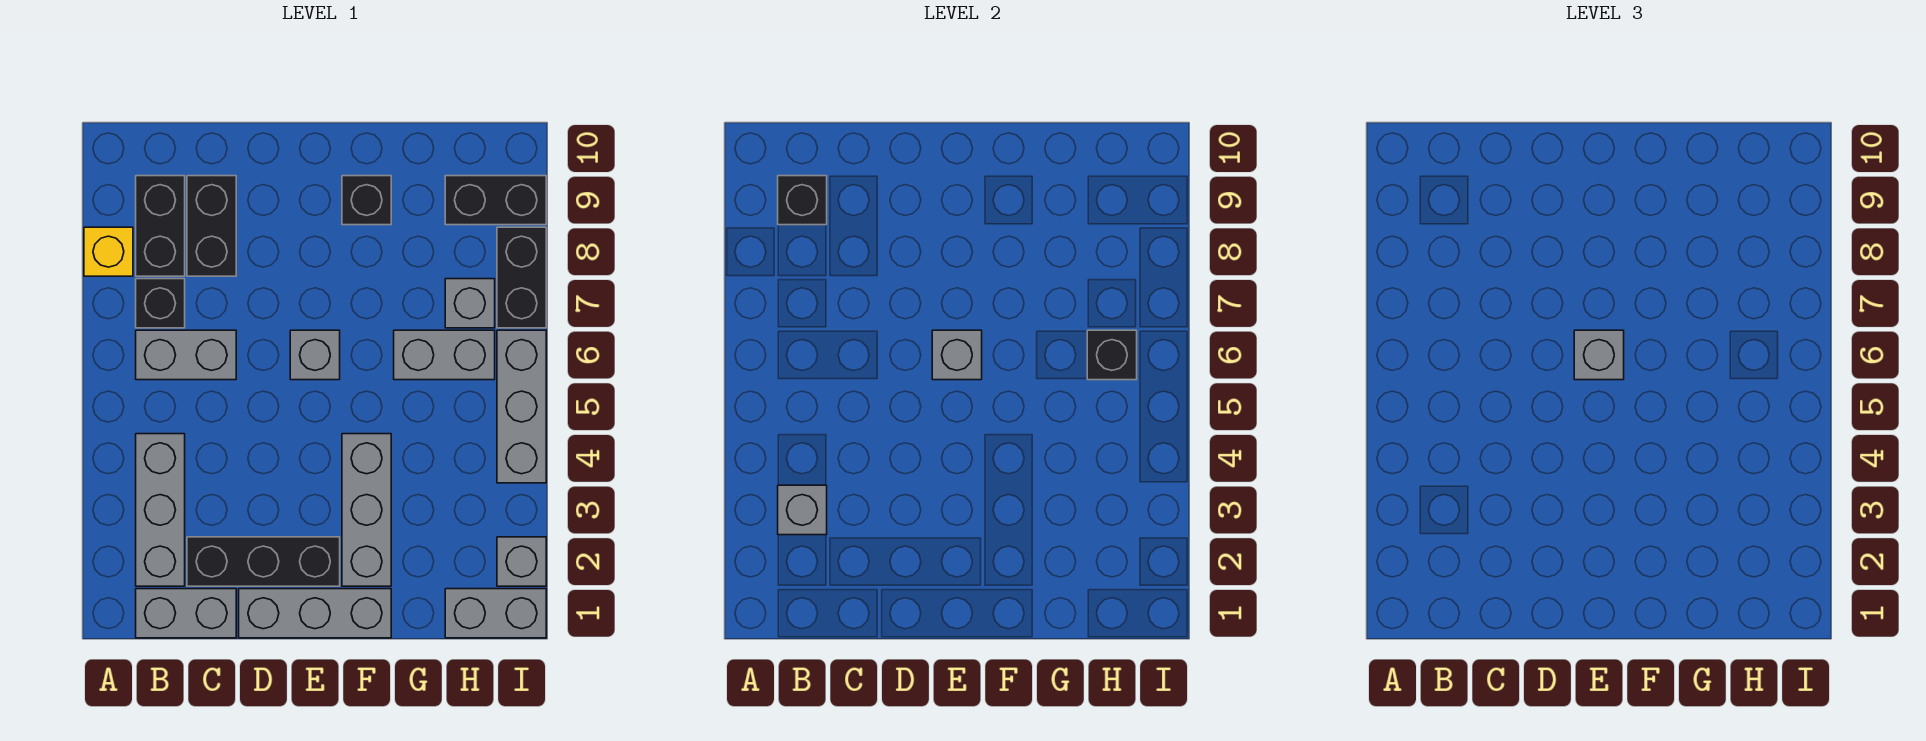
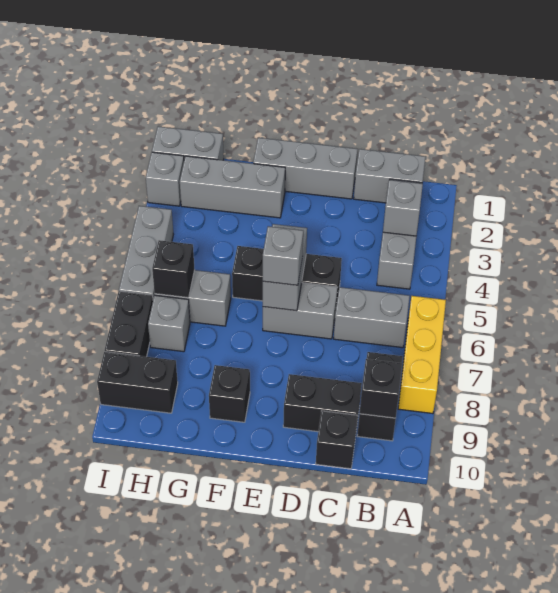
yellow brick A8 level 1 -> yellow brick A6:A8 level 1
black brick B7 level 1 -> black brick C10 level 1
black brick C2:E2 level 1 -> black brick D5:F5 level 1
black brick C8:C9 level 1 -> black brick C9:D9 level 1
grey brick E6 level 1 -> grey brick D6:E6 level 1
grey brick E6 level 2 -> grey brick E5:E6 level 2
grey brick F2:F4 level 1 -> grey brick F2:H2 level 1

